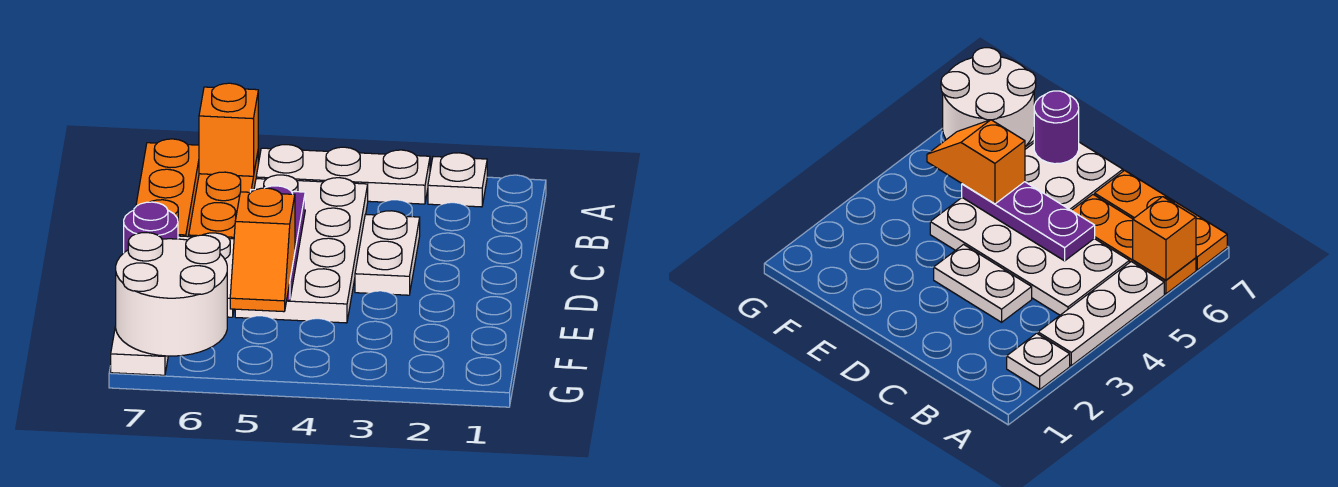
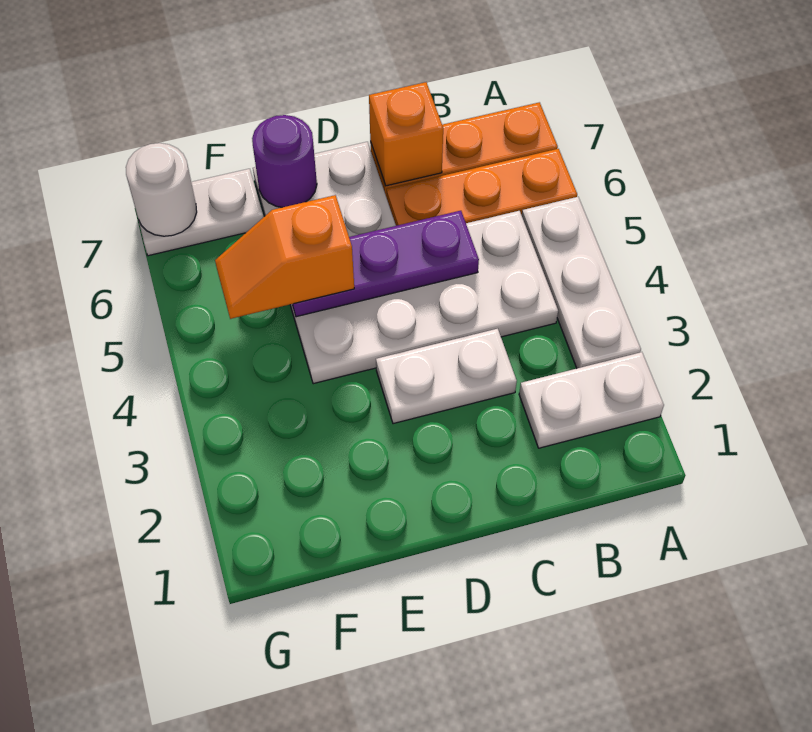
white plate A2 level 1 -> white plate A2:B2 level 1
orange brick A6 level 2 -> orange brick C7 level 2
white round brick F6:G7 level 2 -> white round brick G7 level 2

